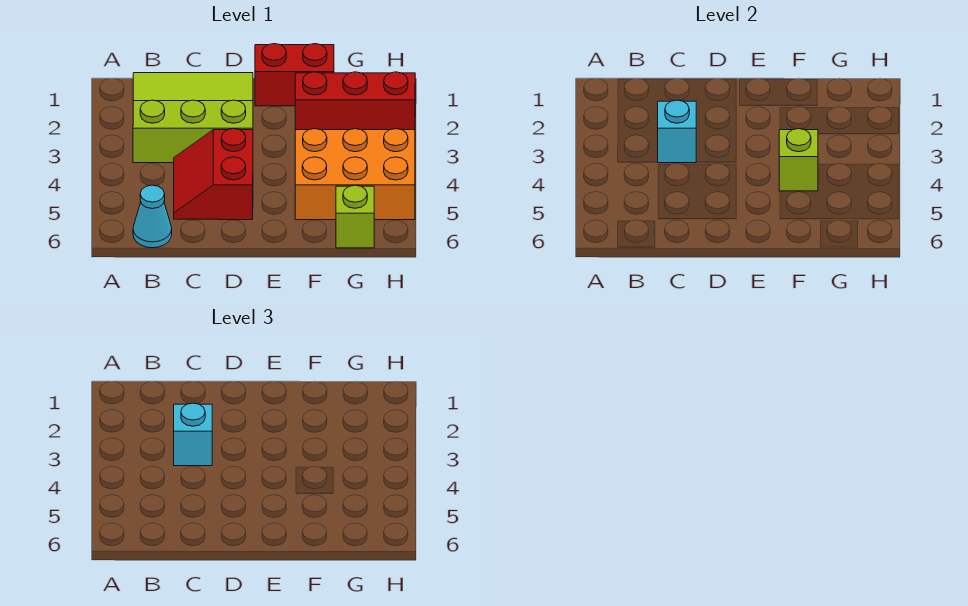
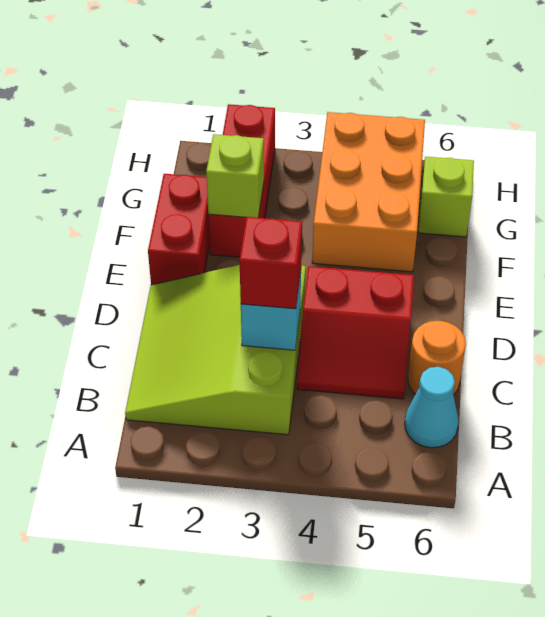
cyan brick C3 level 3 -> red brick C3 level 3
none -> orange round brick C6 level 1
lime brick F4 level 2 -> lime brick F2 level 2

